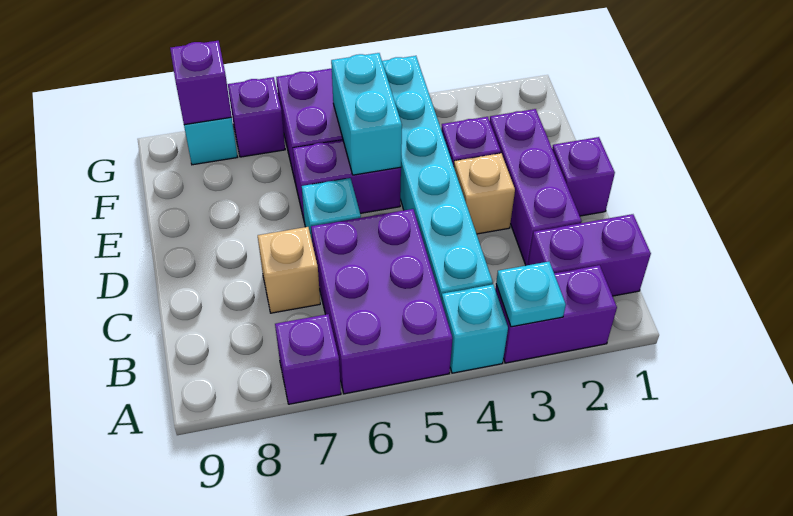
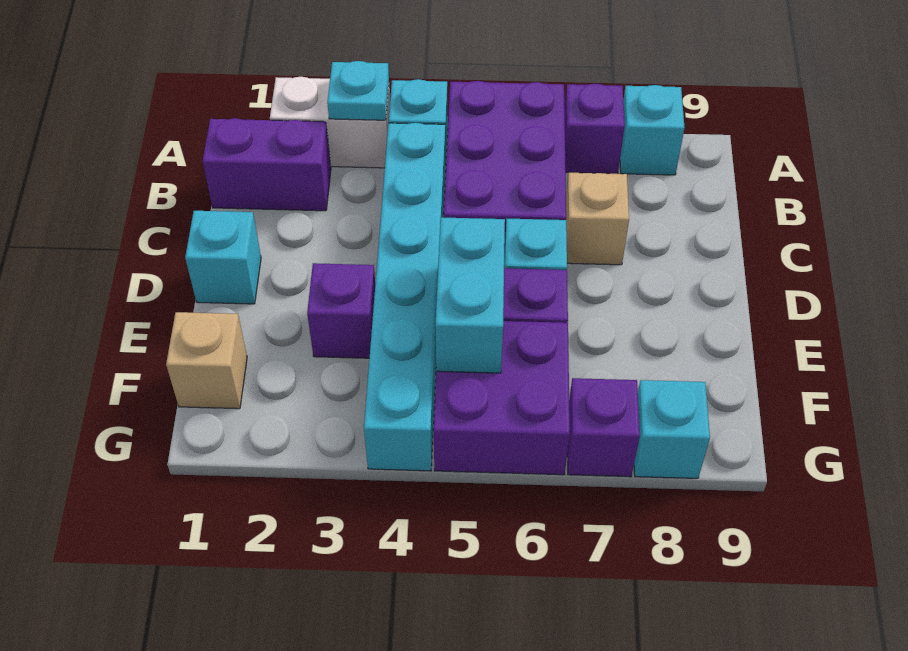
purple brick A2:A3 level 1 -> white brick A2:A3 level 1
none -> cyan brick A8 level 1
purple brick C2:E2 level 1 -> none
purple brick D1 level 1 -> cyan brick D1 level 1
tan brick D3 level 1 -> tan brick F1 level 1
purple brick G8 level 2 -> none

